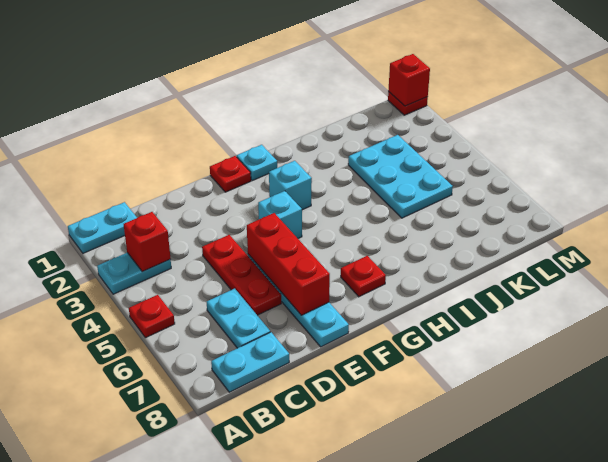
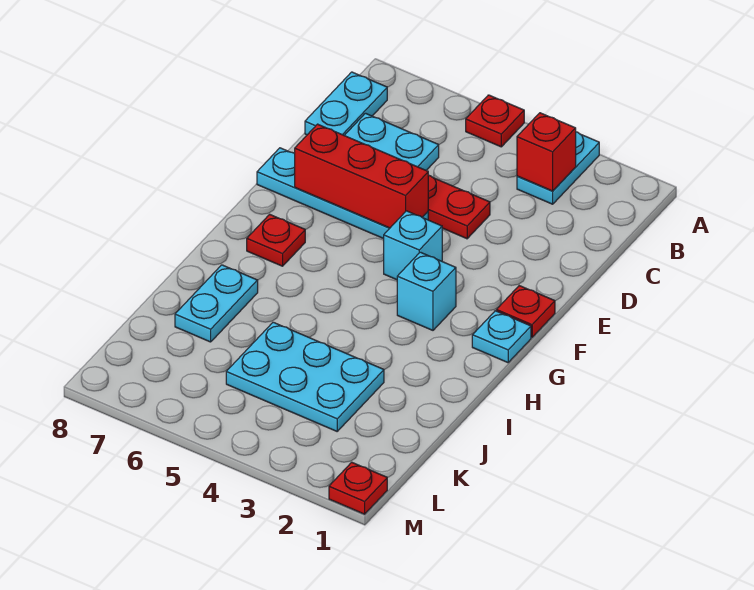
cyan plate A1:B1 level 1 -> cyan plate I7:J7 level 1
red brick M1 level 2 -> none

